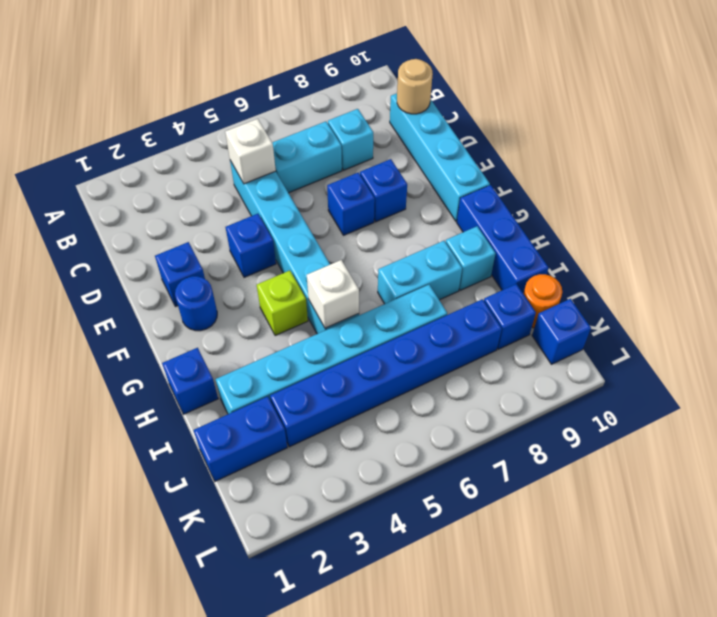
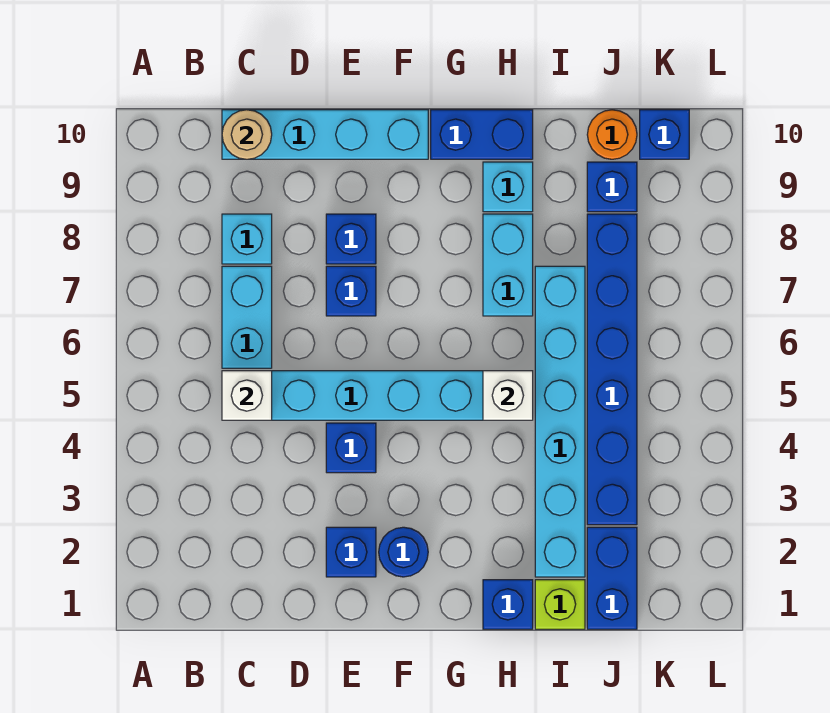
lime brick G4 level 1 -> lime brick I1 level 1
blue brick G10:I10 level 1 -> blue brick G10:H10 level 1

